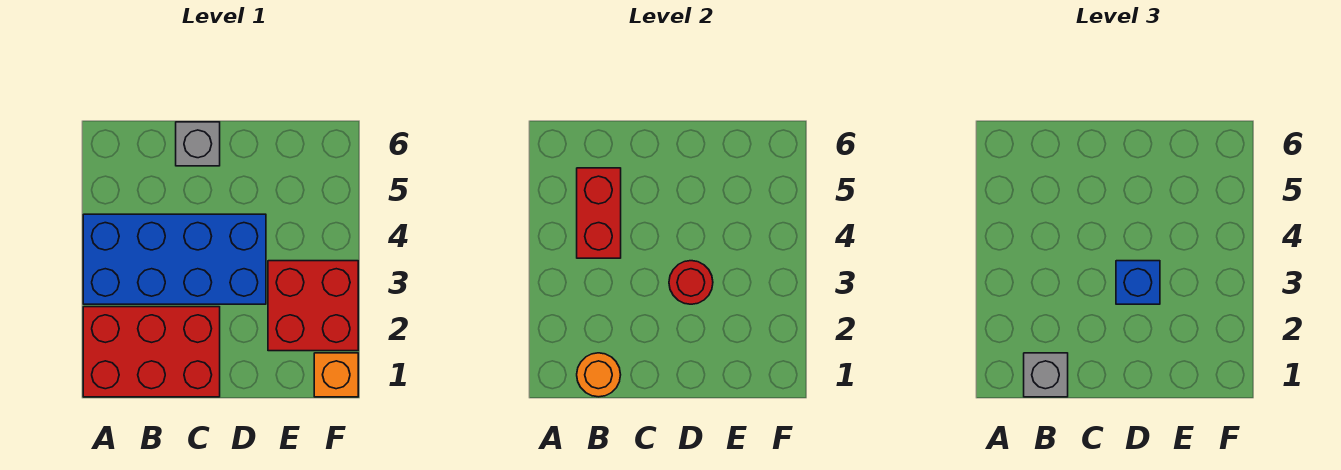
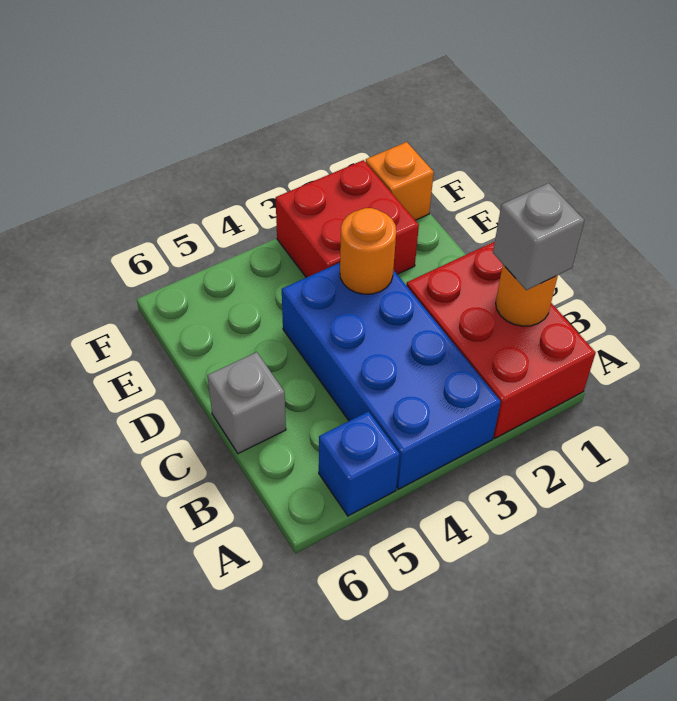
red brick B4:B5 level 2 -> none
red round brick D3 level 2 -> orange round brick D3 level 2
blue brick D3 level 3 -> blue brick A5 level 1

